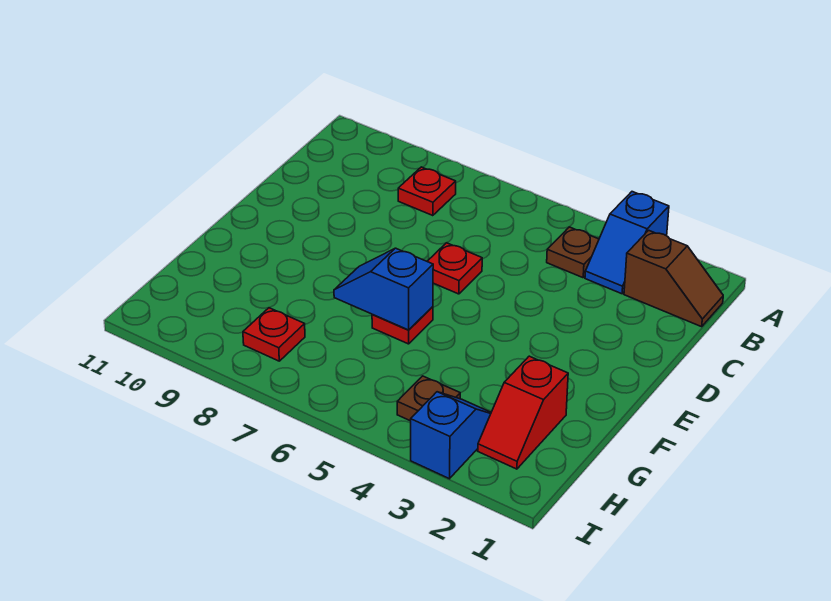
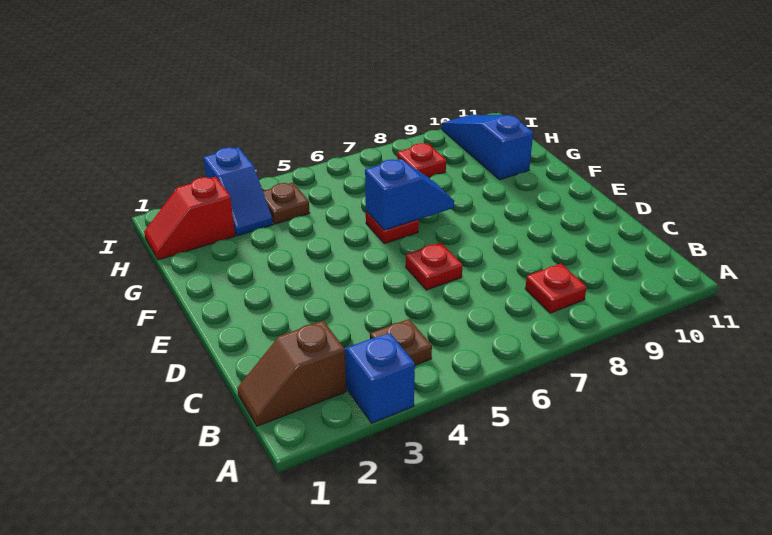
red slope G2:H2 level 1 top G -> red slope H1:H2 level 1 top 2
none -> blue slope G10:I10 level 1 top G

